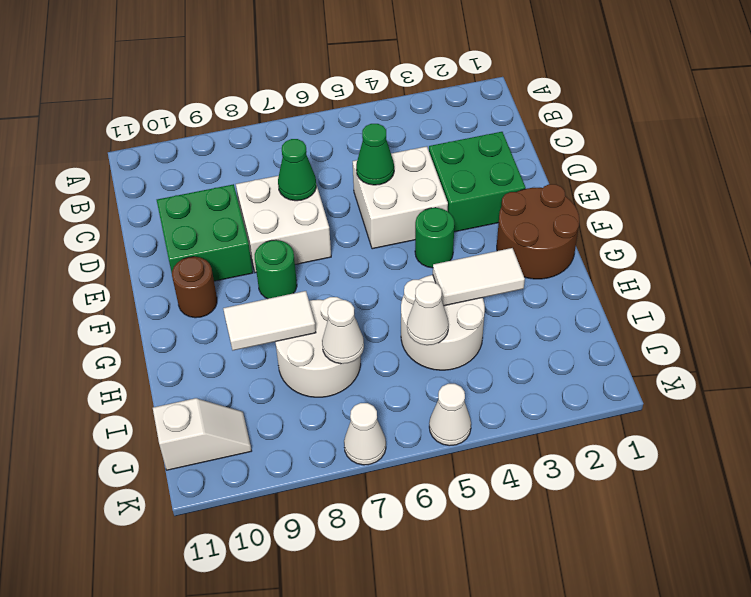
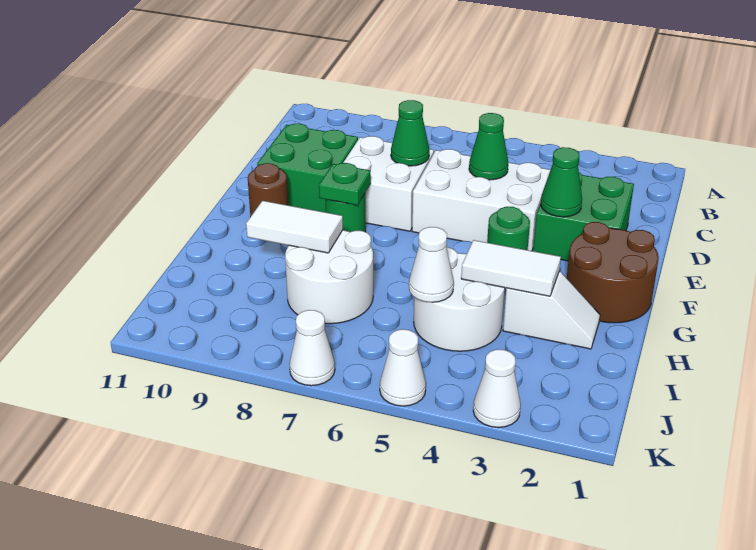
white brick D4:E5 level 1 -> white brick D4:E6 level 1
none -> green cone E3 level 2
none -> green plate F8 level 2
white cone I7 level 2 -> white cone K3 level 1
white slope J10:J11 level 1 top 11 -> white slope H2:H3 level 1 top 3

